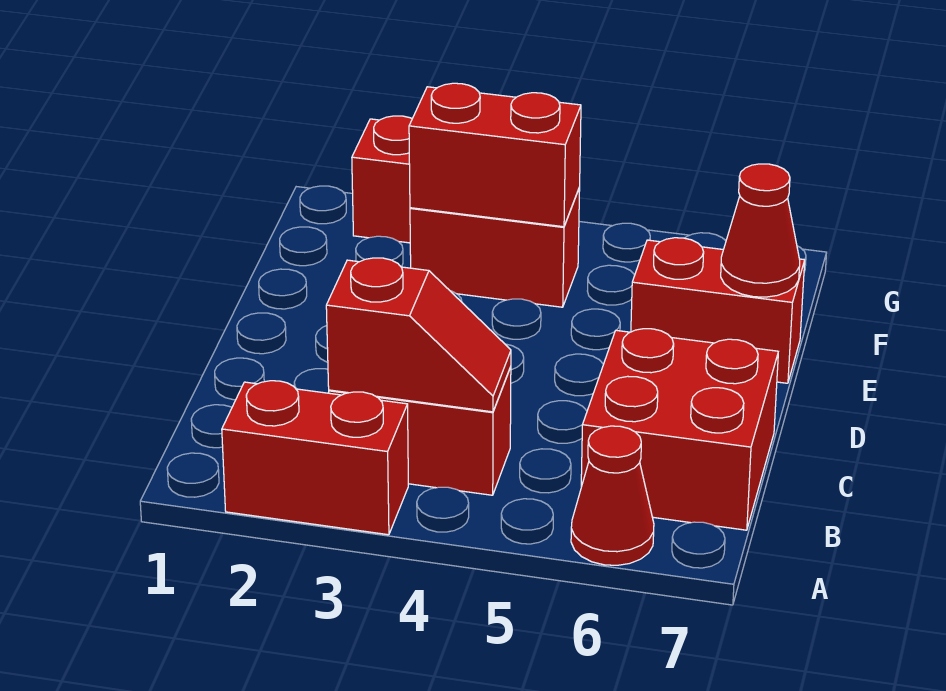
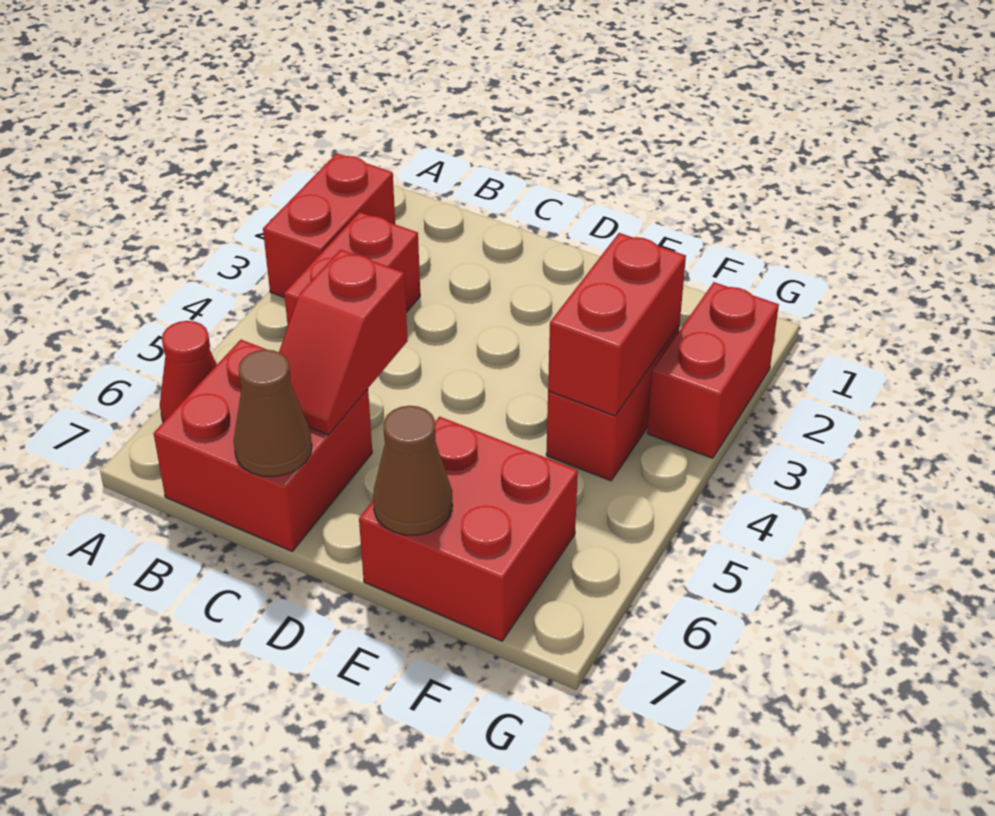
red slope B3:B4 level 2 top 3 -> red slope C5:C6 level 2 top 5
none -> brown cone C7 level 2
red brick E6:E7 level 1 -> red brick E6:F7 level 1
red cone E7 level 2 -> brown cone E7 level 2

